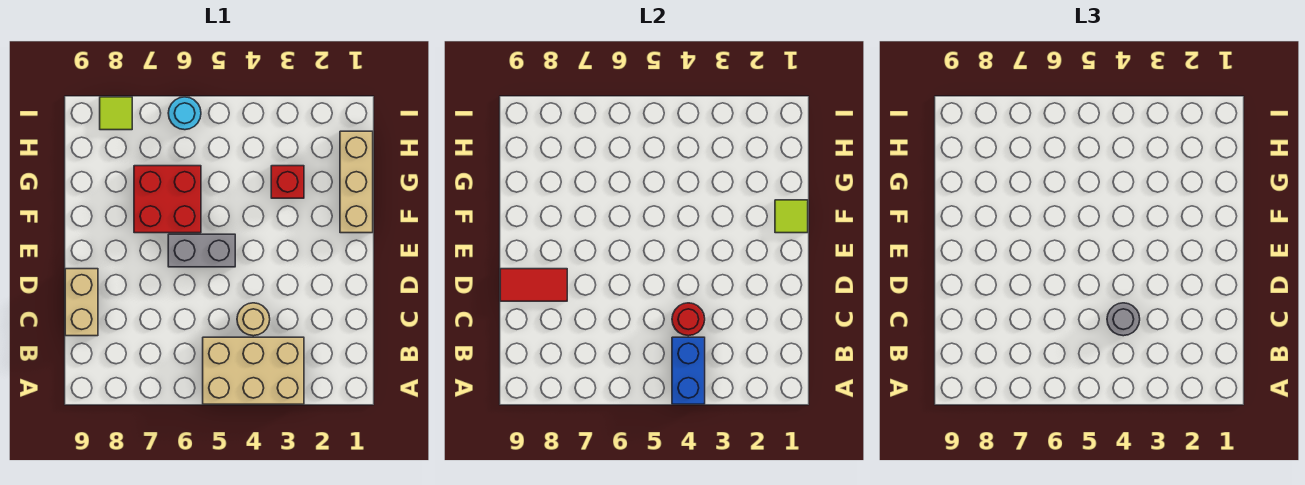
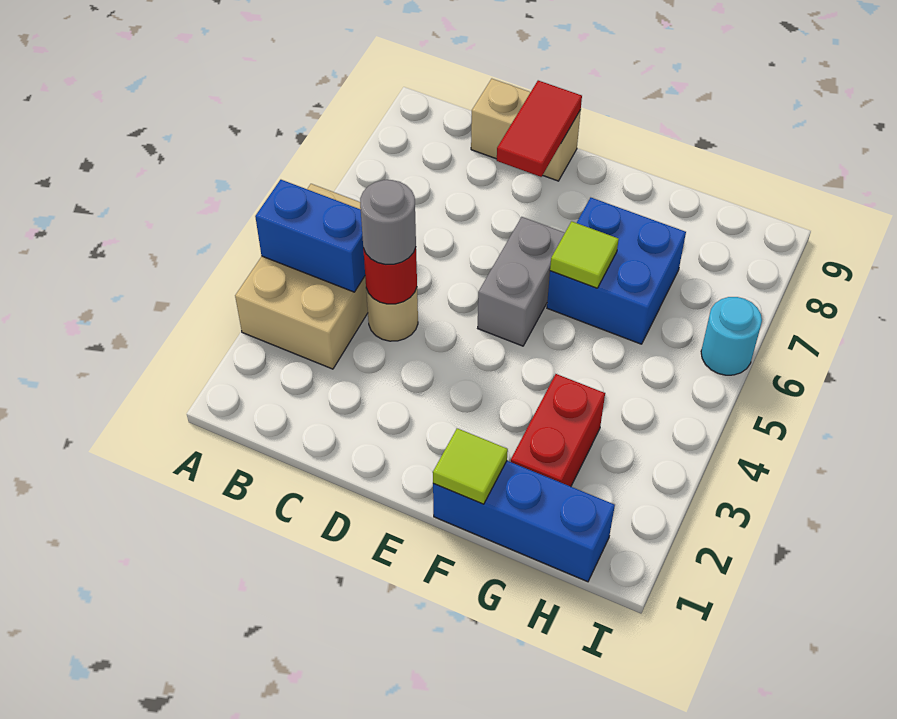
tan brick F1:H1 level 1 -> blue brick F1:H1 level 1
red brick F6:G7 level 1 -> blue brick F6:G7 level 1
red brick G3 level 1 -> red brick G2:G3 level 1
lime tile I8 level 1 -> lime tile F6 level 2

